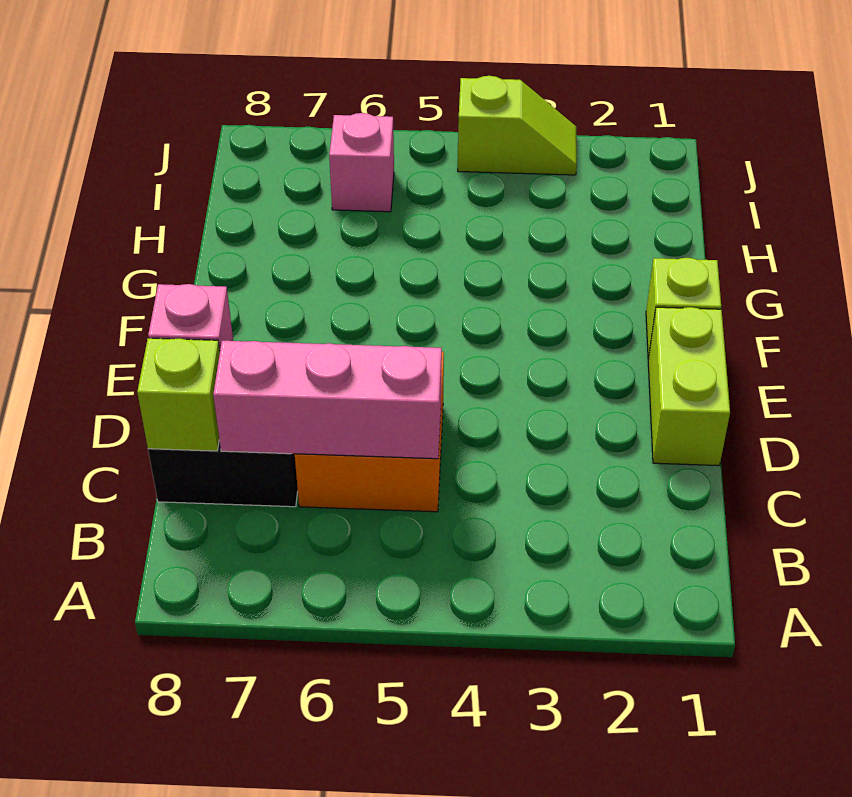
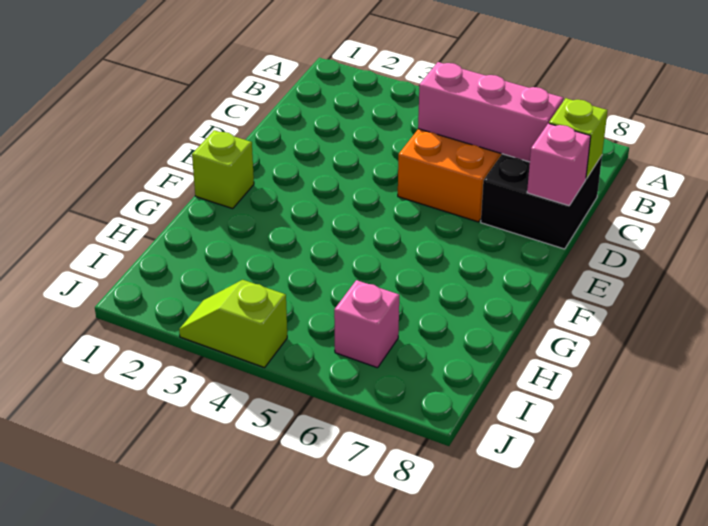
lime brick D1:E1 level 1 -> none

